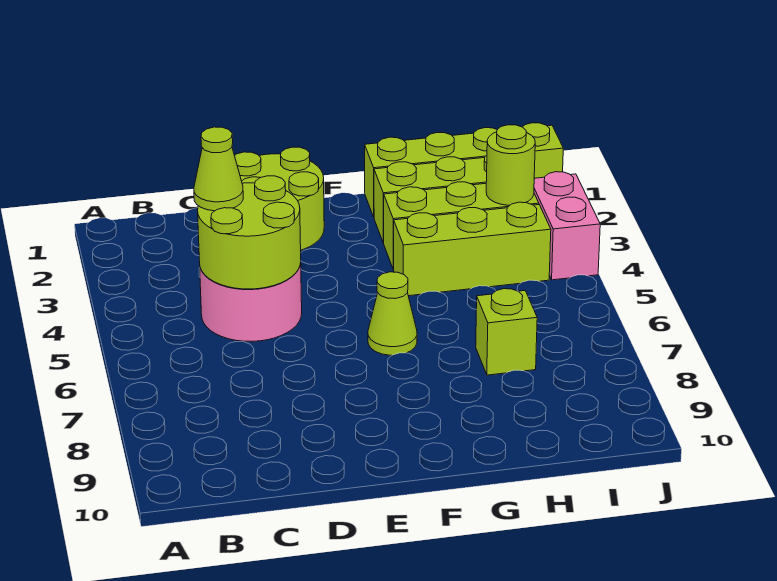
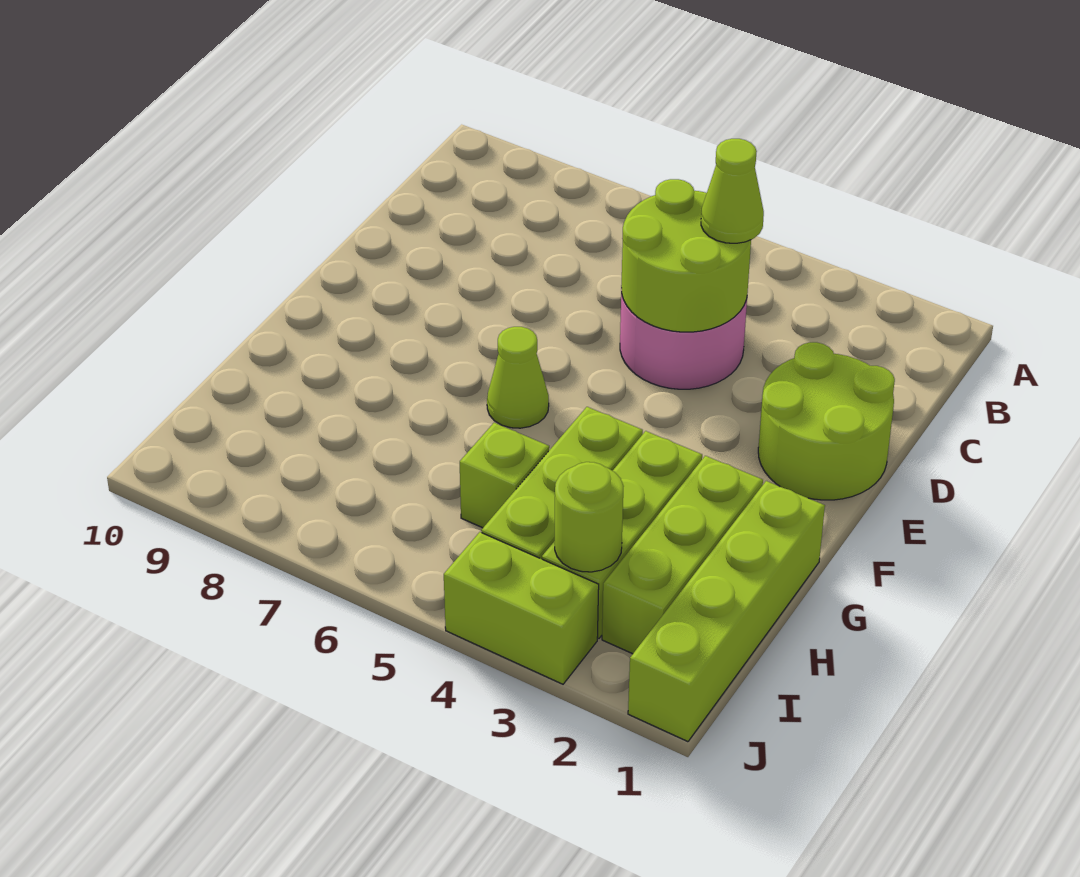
lime brick H7 level 1 -> lime brick H5 level 1
pink brick J3:J4 level 1 -> lime brick J3:J4 level 1

